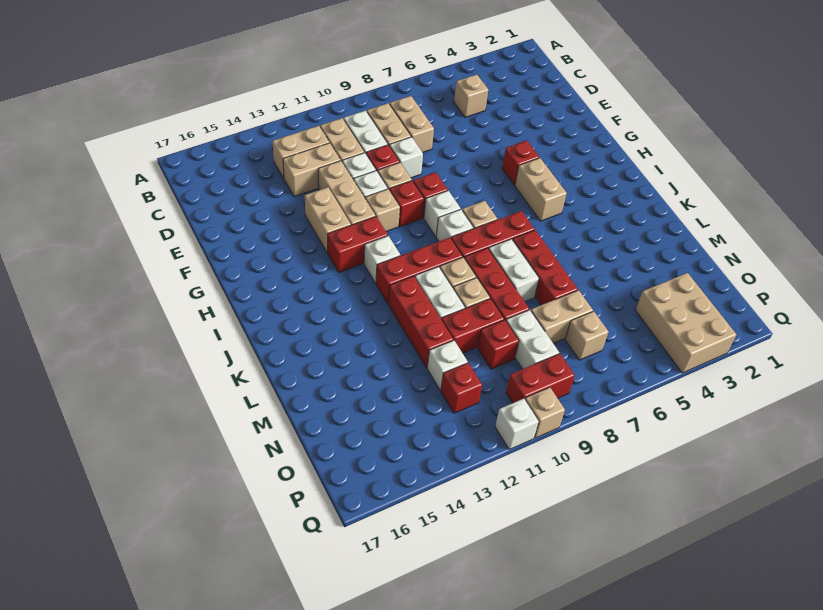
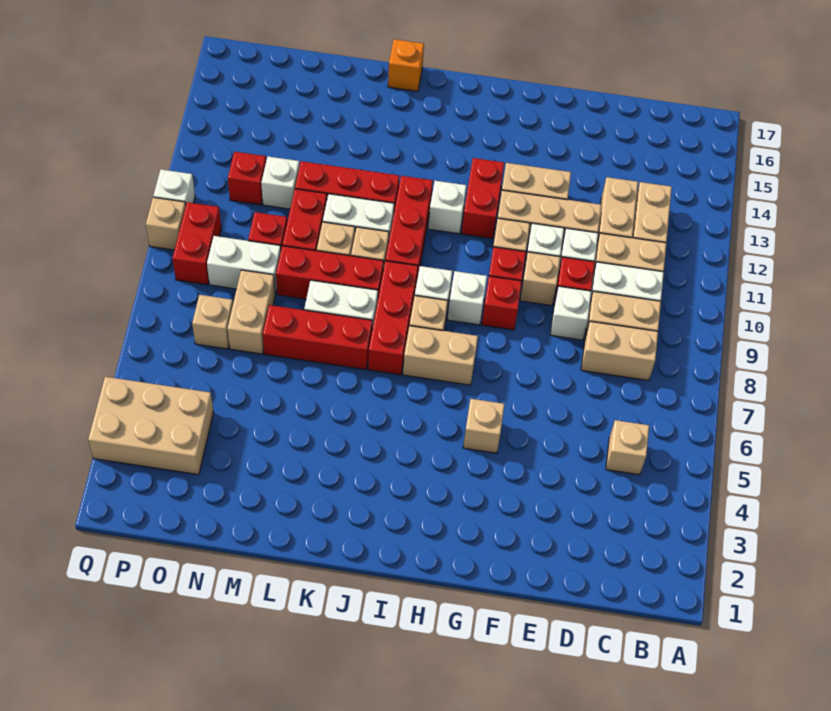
red brick G5 level 1 -> tan brick G5 level 1
tan brick H5:I5 level 1 -> tan brick H7:I7 level 1
none -> orange brick K17 level 1

